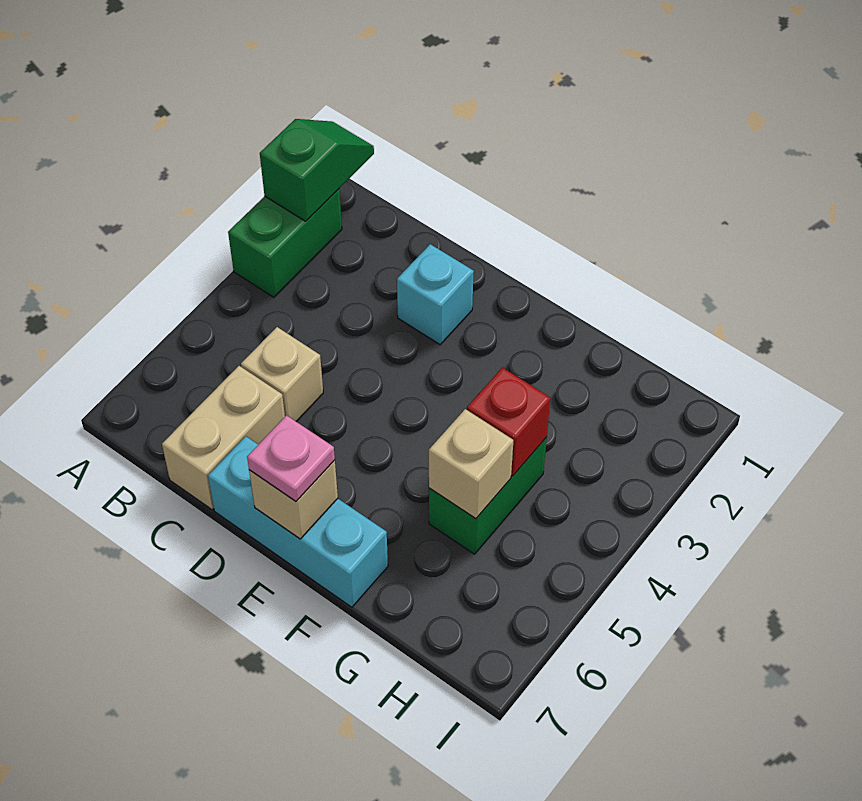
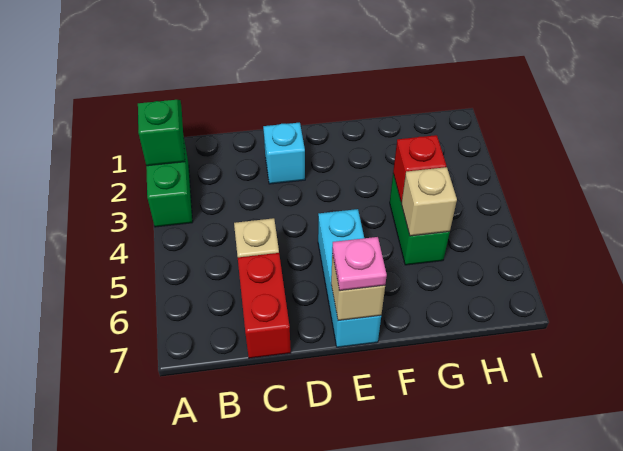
tan brick C6:C7 level 1 -> red brick C6:C7 level 1
cyan brick D7:F7 level 1 -> cyan brick E5:E7 level 1

